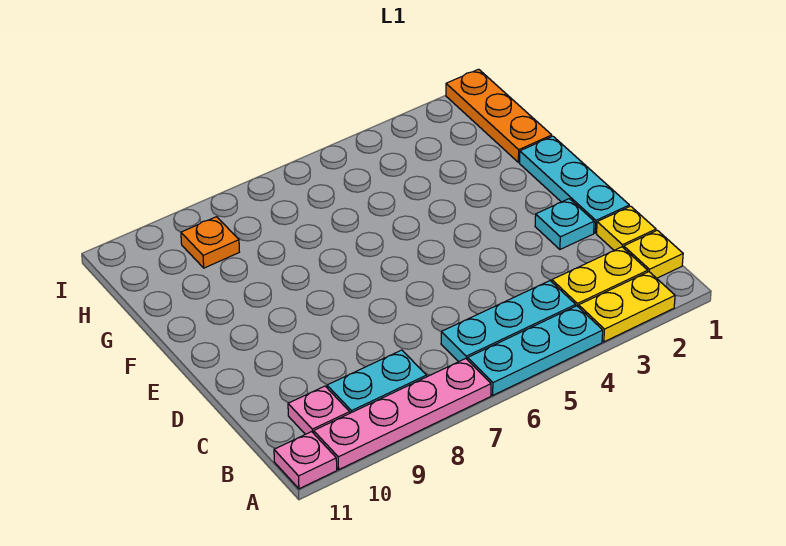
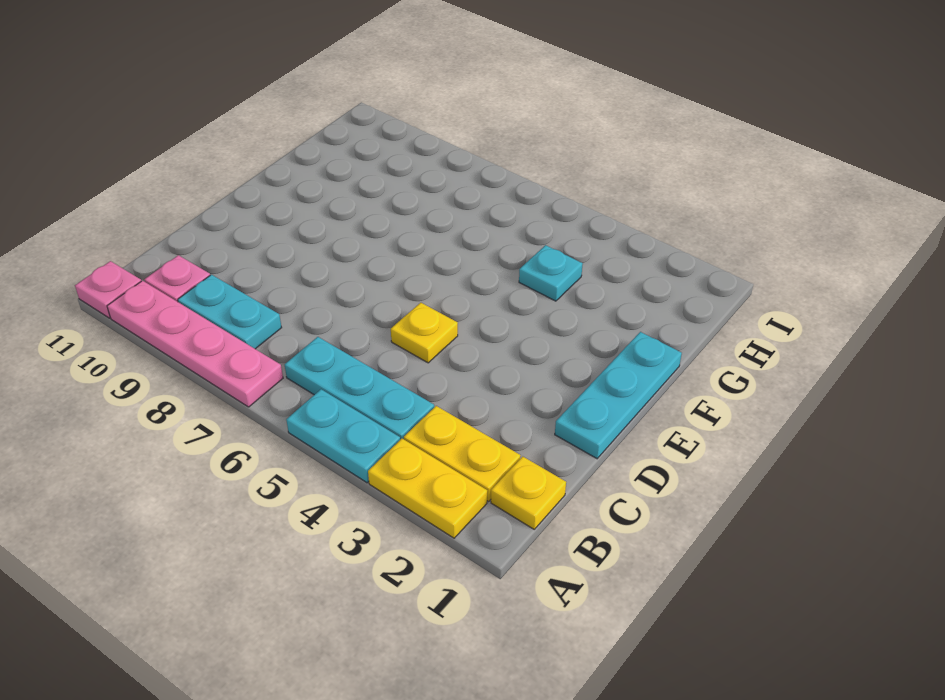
cyan plate A4:A6 level 1 -> cyan plate A4:A5 level 1
yellow plate C1 level 1 -> yellow plate D5 level 1
cyan plate D2 level 1 -> cyan plate G4 level 1
orange plate G1:I1 level 1 -> none
orange plate H9 level 1 -> none

